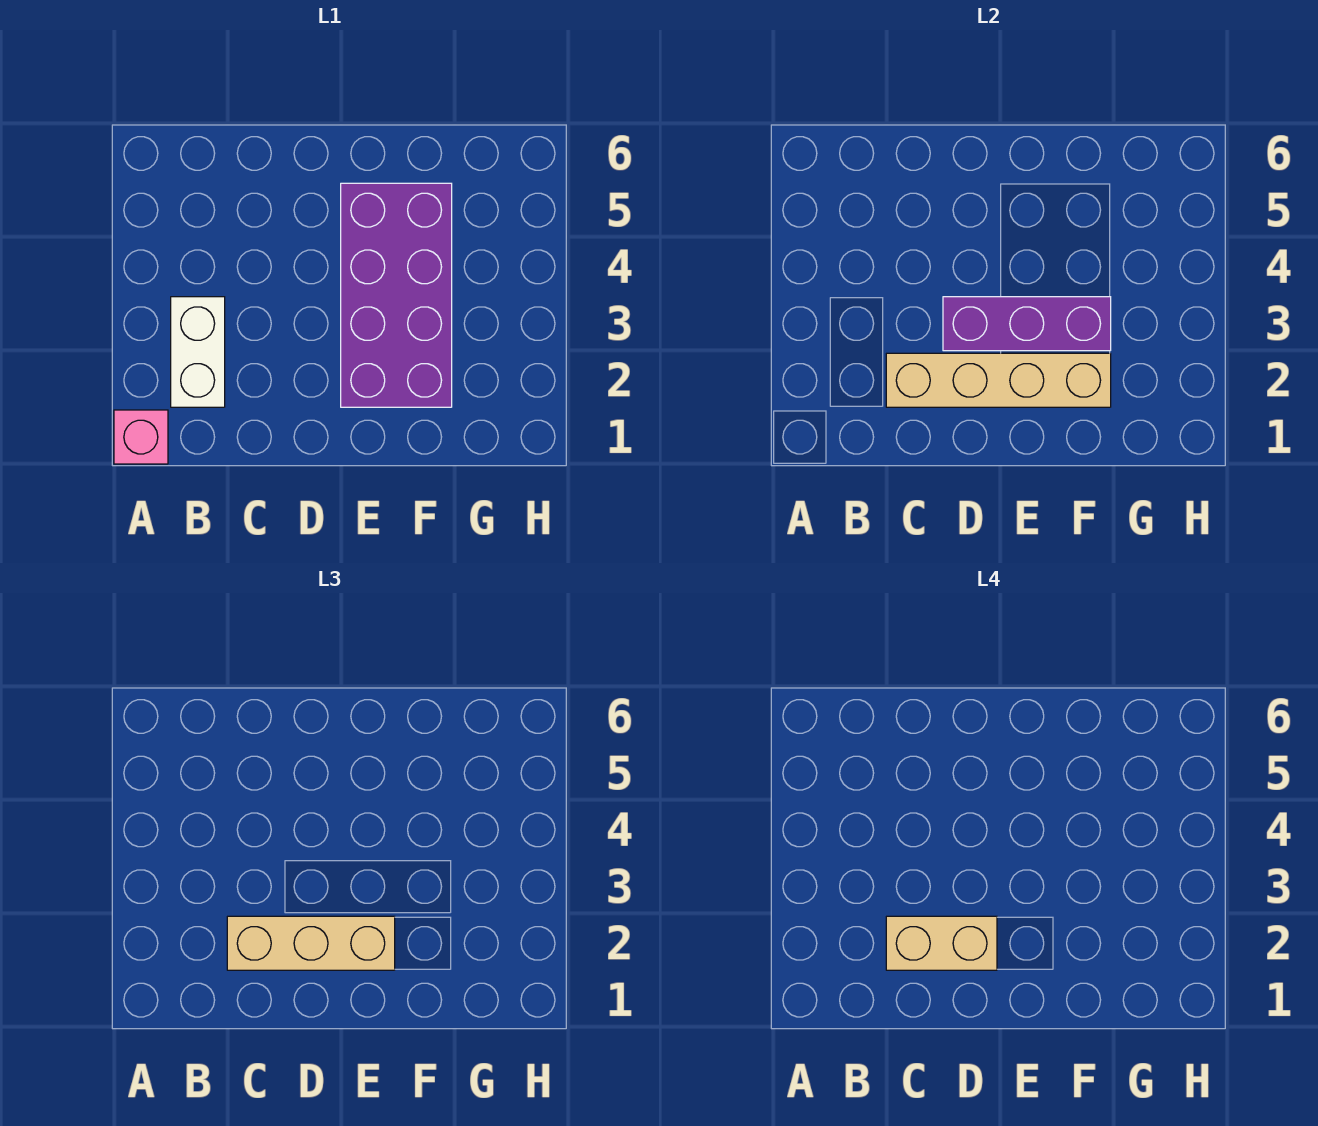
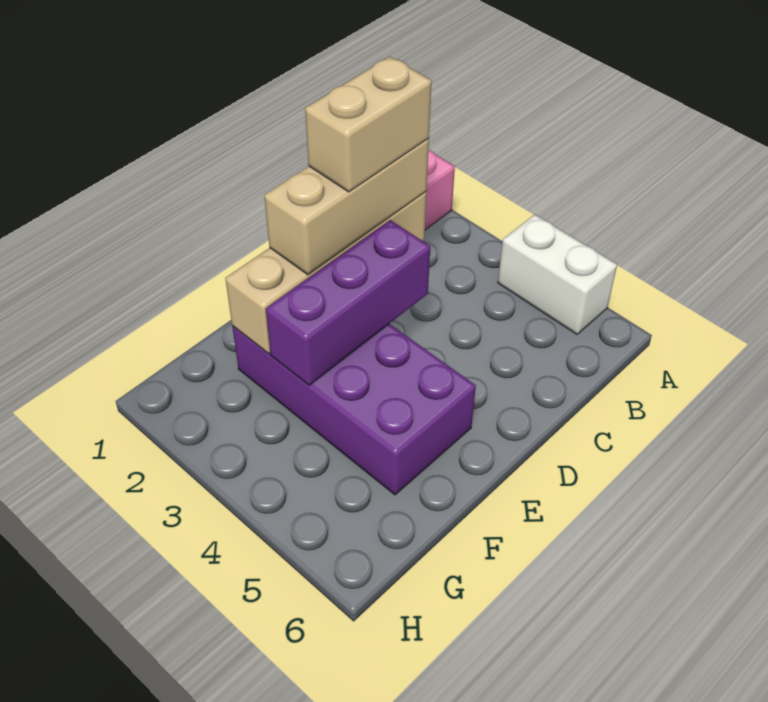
white brick B2:B3 level 1 -> white brick A4:A5 level 1

